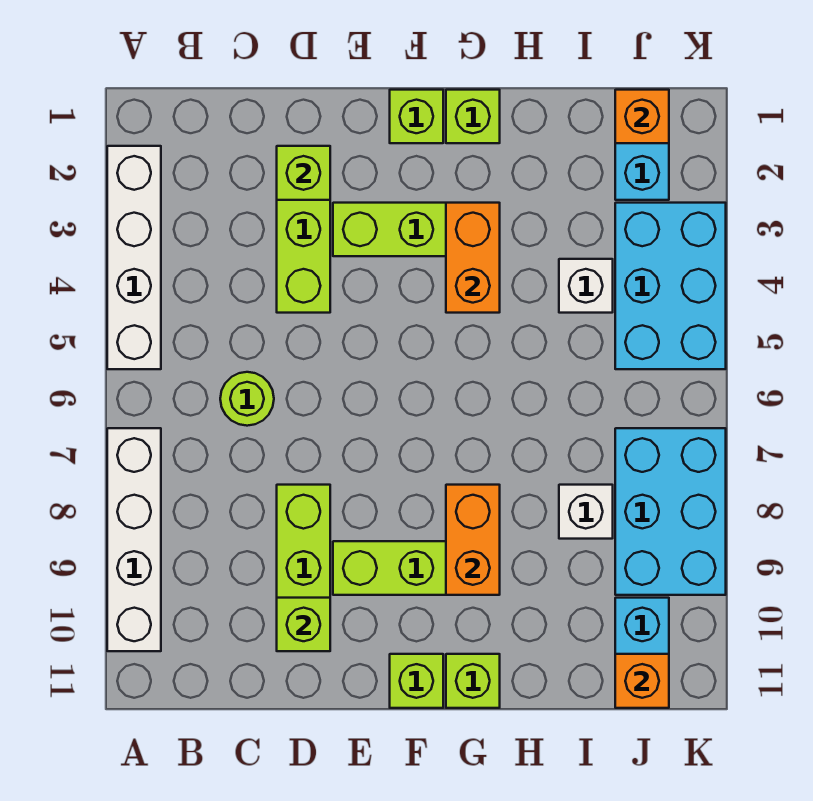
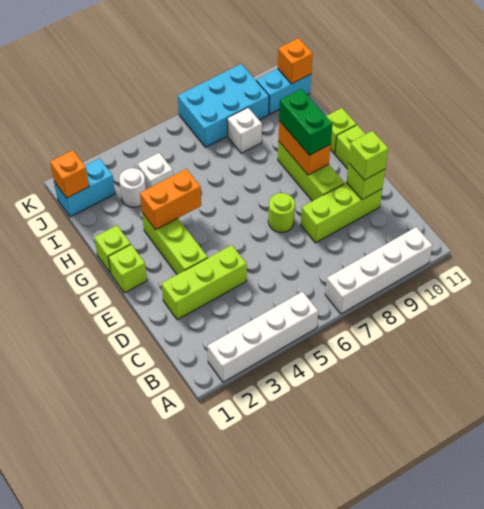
lime round brick C6 level 1 -> lime round brick E7 level 1
lime brick D2 level 2 -> lime brick D10 level 3
none -> green brick F9:G9 level 3
orange brick G8:G9 level 2 -> orange brick F9:G9 level 2
none -> white round brick I3 level 1
cyan brick J3:K5 level 1 -> none

